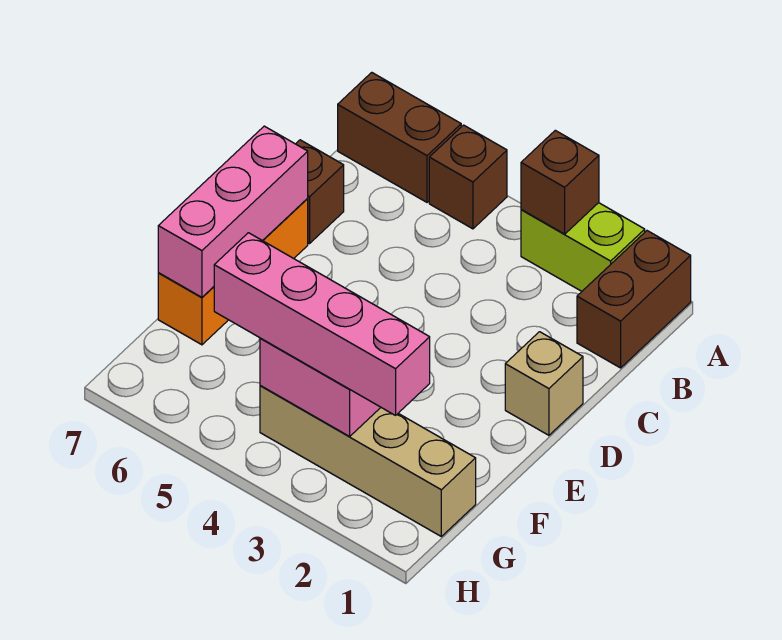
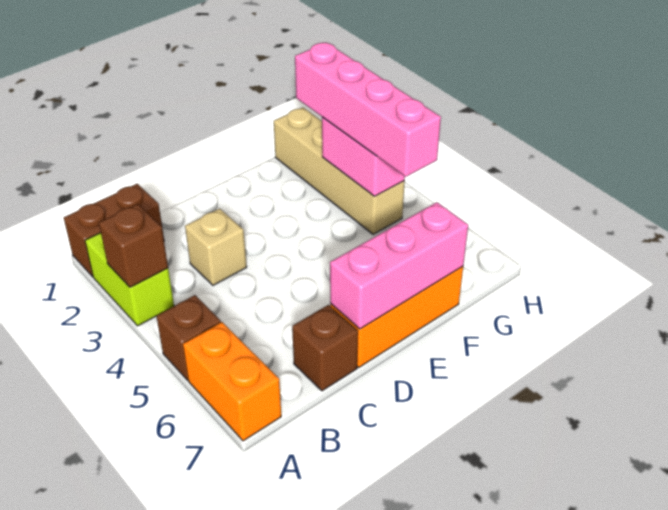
brown brick A6:A7 level 1 -> orange brick A6:A7 level 1
tan brick D1 level 1 -> tan brick C3 level 1

